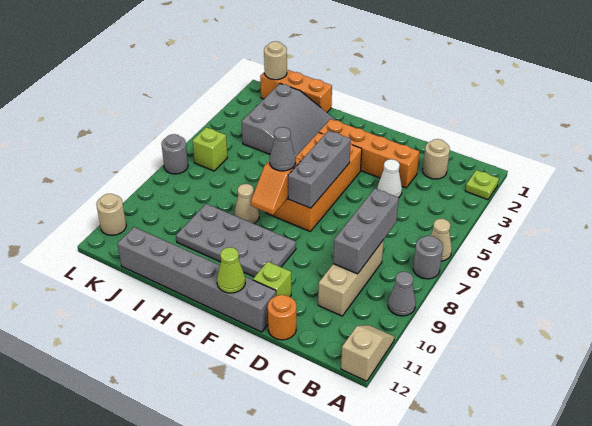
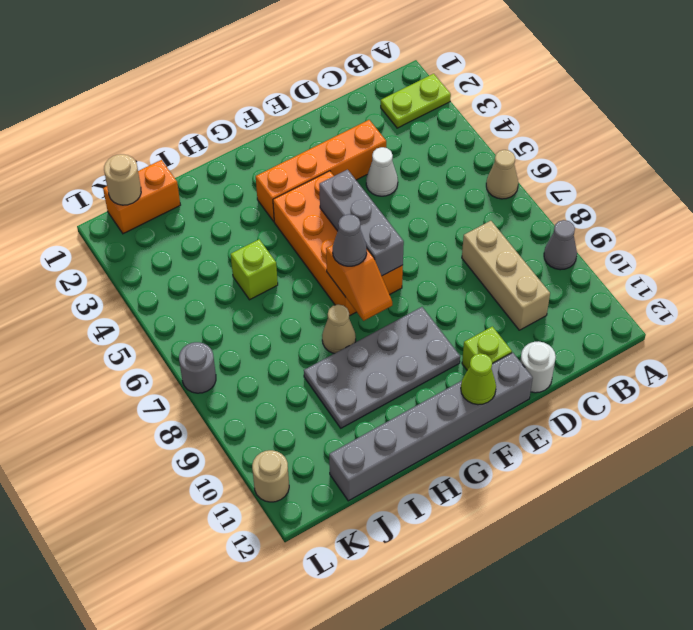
lime plate A2 level 1 -> lime plate A2:B2 level 1
grey round brick A7 level 1 -> none
tan slope A11:A12 level 1 top 12 -> none
tan round brick C2 level 1 -> none
grey brick C7:C9 level 2 -> none
orange round brick D12 level 1 -> white round brick D12 level 1
grey slope H2:J4 level 1 top J -> none
orange brick I1:K1 level 1 -> orange brick J1:K1 level 1
lime brick K6 level 1 -> lime brick I5 level 1

